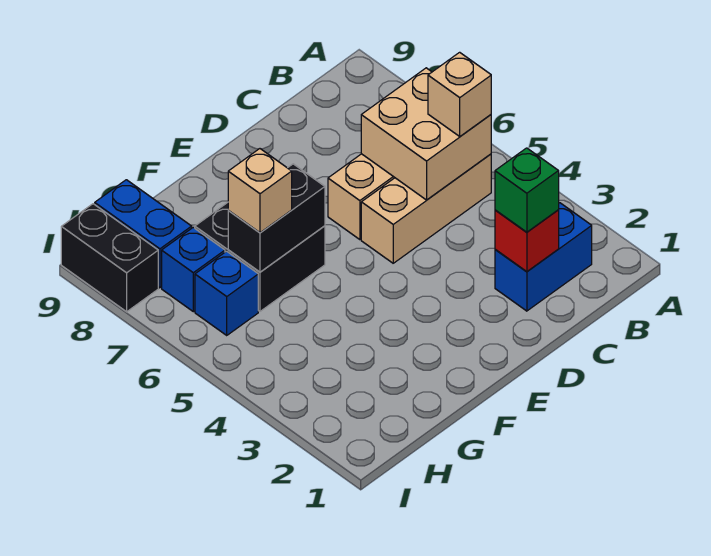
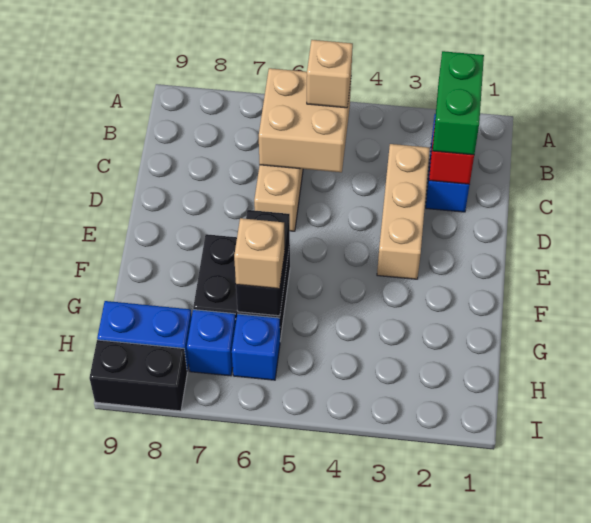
tan brick B5:D5 level 1 -> tan brick C3:E3 level 1
green brick C2 level 3 -> green brick B2:C2 level 3

